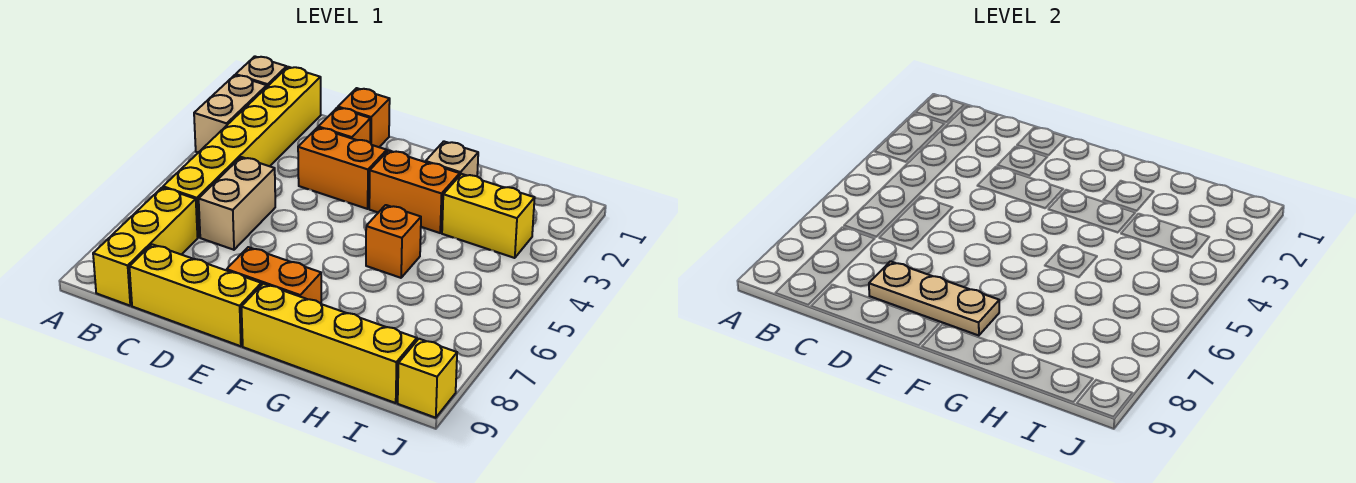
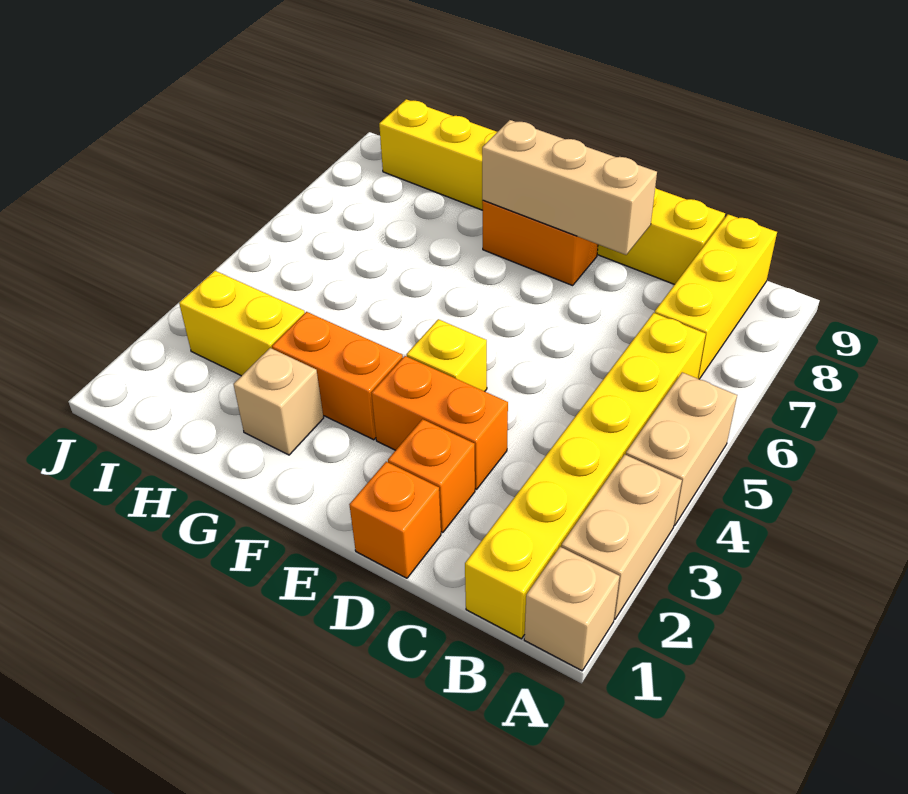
tan brick C5:C6 level 1 -> tan brick A4:A5 level 1
tan plate D8:F8 level 2 -> tan brick D8:F8 level 2
orange brick G5 level 1 -> none
yellow brick J9 level 1 -> yellow brick E4 level 1

